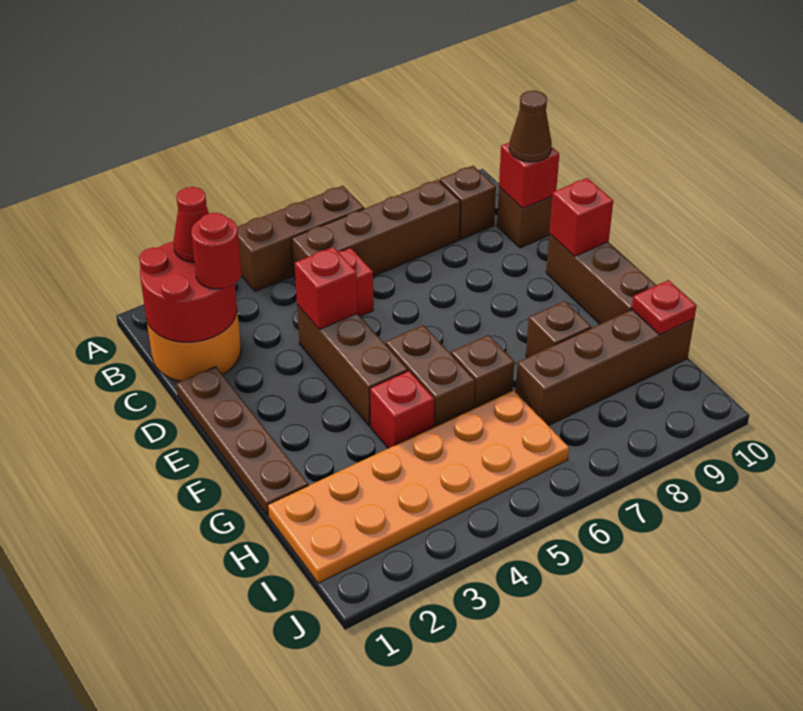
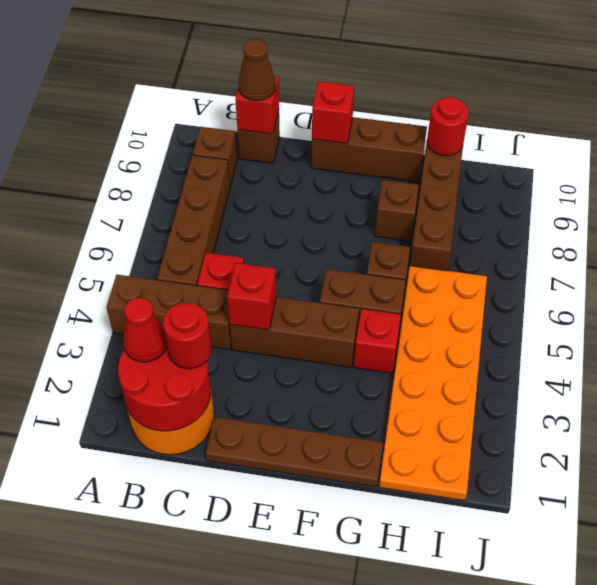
brown brick A4:A6 level 1 -> brown brick A4:C4 level 1
red plate H10 level 2 -> red round brick H10 level 2

